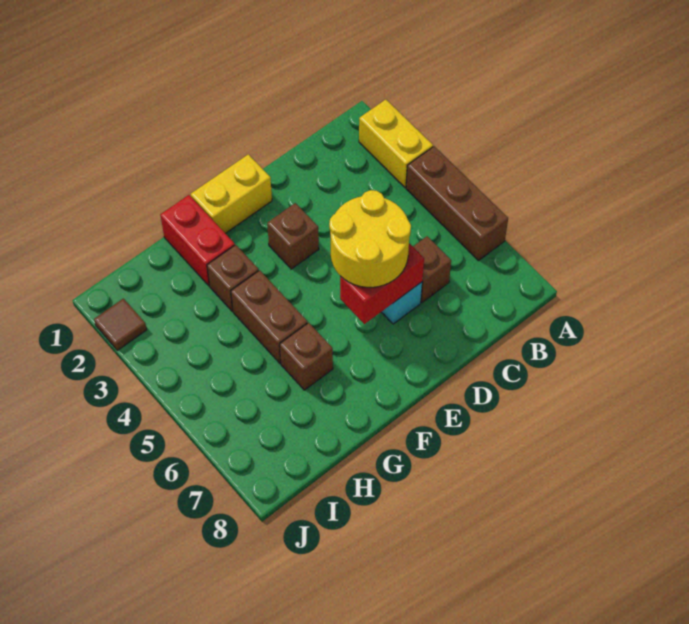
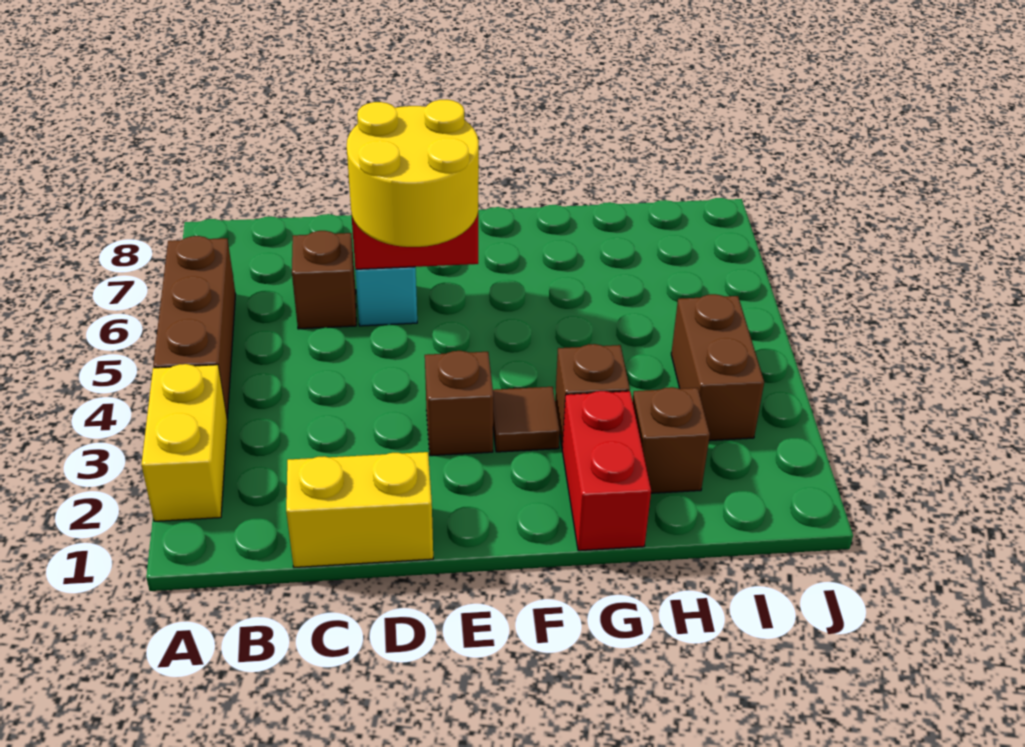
yellow brick E1:F1 level 1 -> yellow brick C1:D1 level 1
brown brick G4:G5 level 1 -> brown brick I3:I4 level 1
brown brick G6 level 1 -> brown brick H2 level 1
brown tile J2 level 1 -> brown tile F3 level 1

